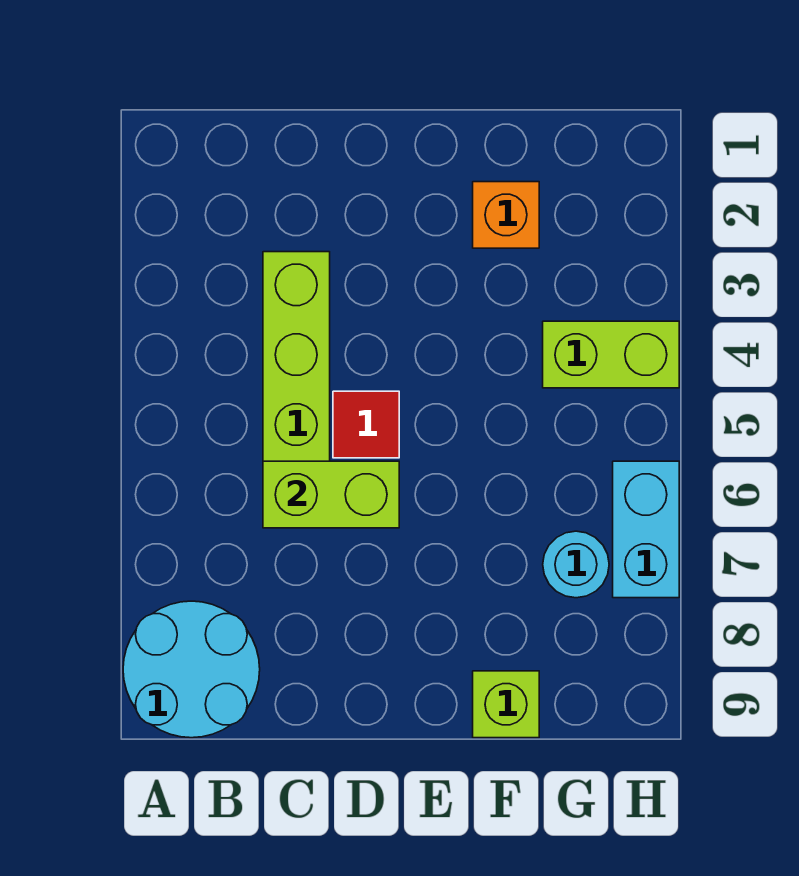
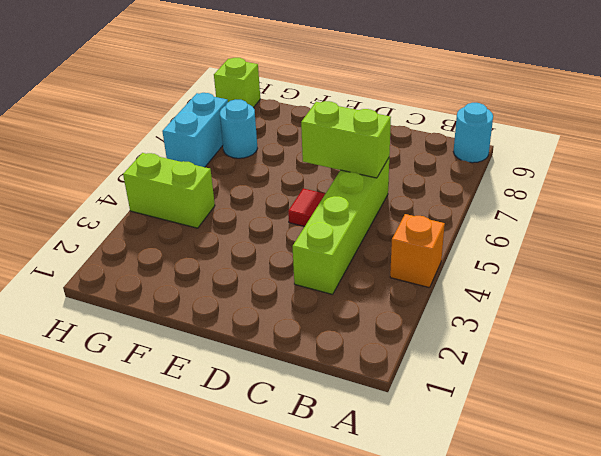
cyan round brick A8:B9 level 1 -> cyan round brick A9 level 1
orange brick F2 level 1 -> orange brick A4 level 1
lime brick F9 level 1 -> lime brick H9 level 1

